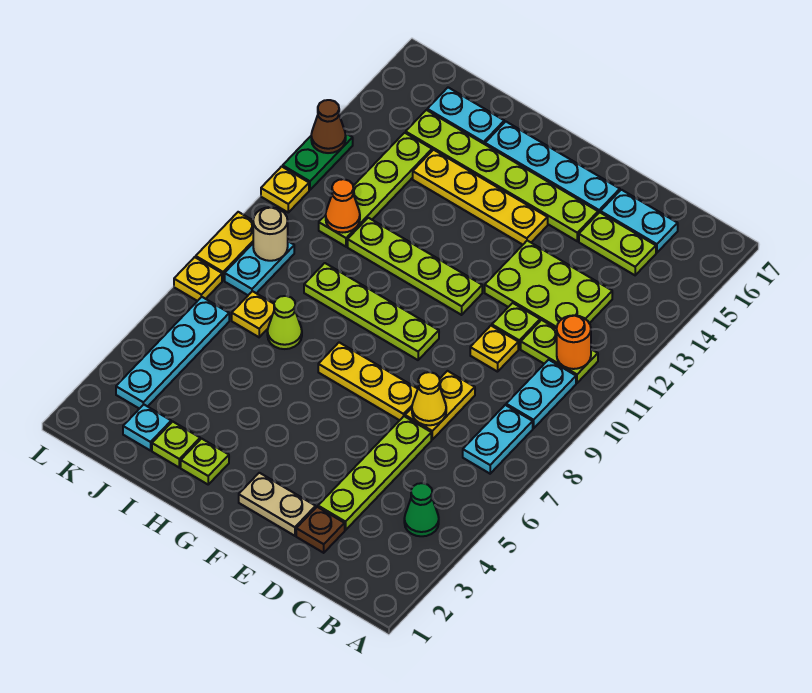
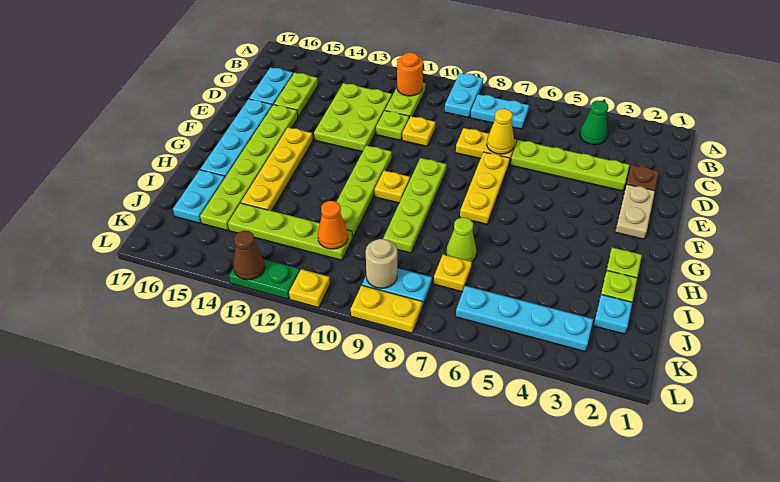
cyan plate B9:B10 level 1 -> cyan plate A9:B9 level 1
yellow plate L7 level 1 -> yellow plate G10 level 1

